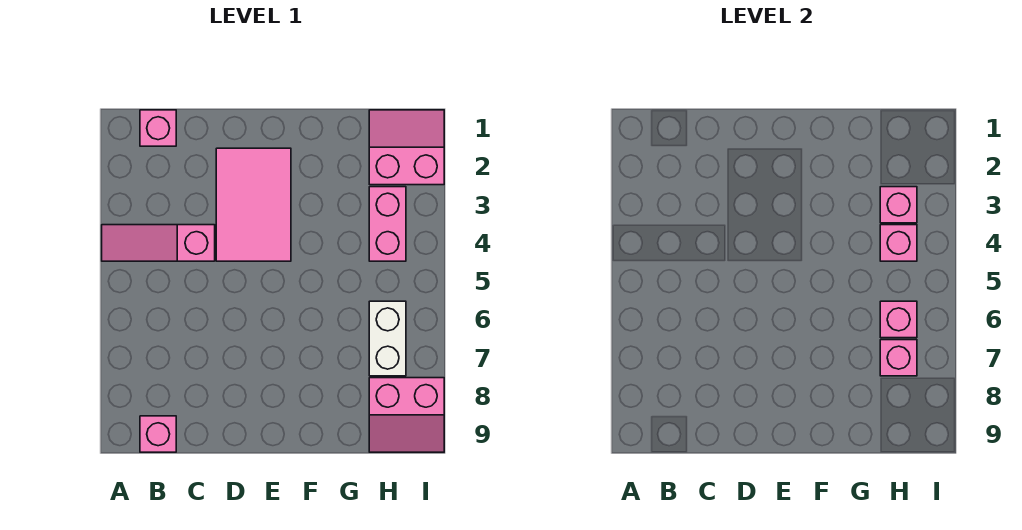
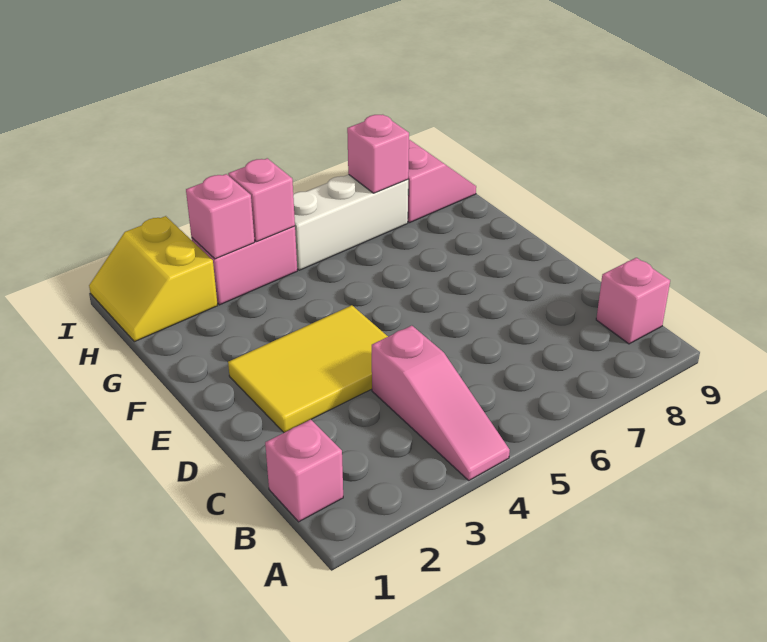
pink tile D2:E4 level 1 -> yellow tile D2:E4 level 1
pink slope H1:I2 level 1 top 2 -> yellow slope H1:I2 level 1 top 2
white brick H6:H7 level 1 -> white brick H5:H7 level 1
pink brick H6 level 2 -> none

